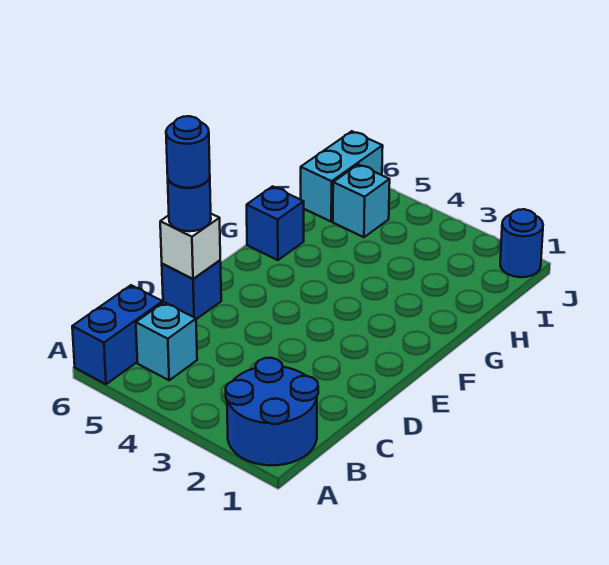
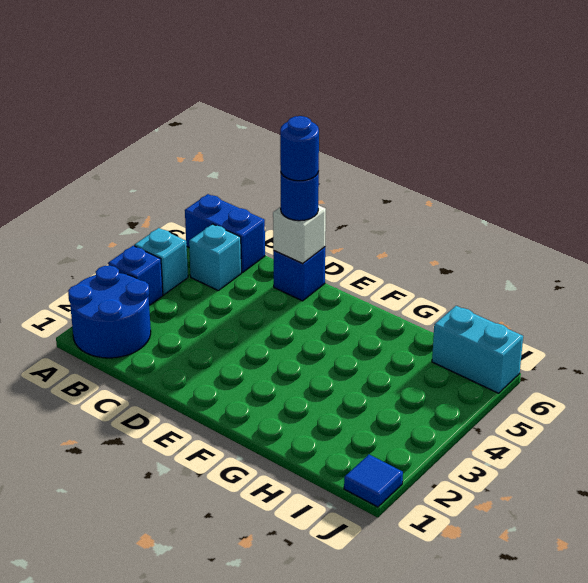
blue brick G6 level 1 -> blue brick A3 level 1
cyan brick I5 level 1 -> cyan brick A4 level 1
blue round brick J1 level 1 -> blue tile J1 level 1

